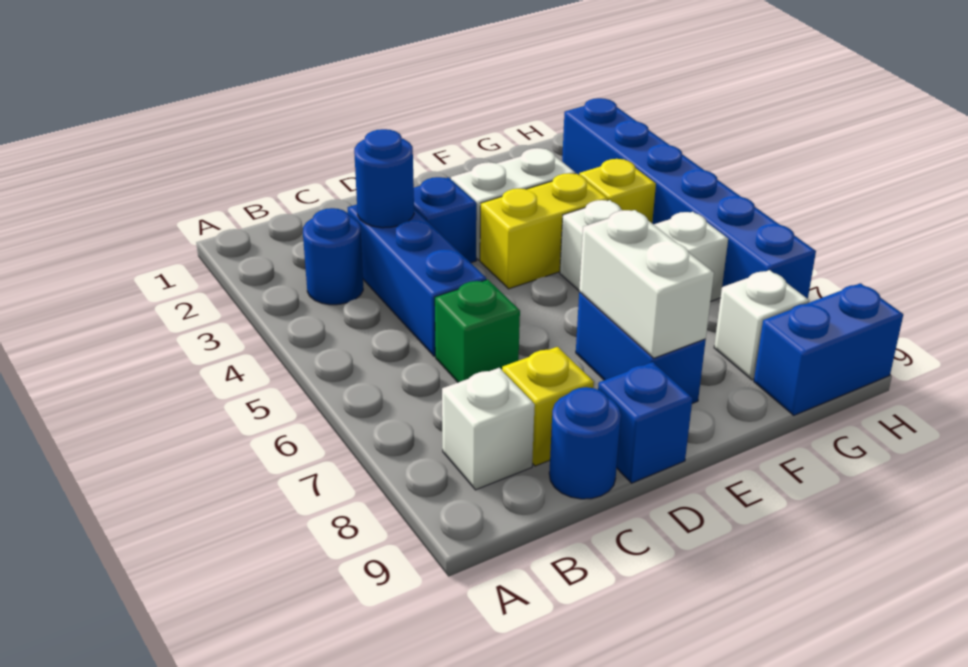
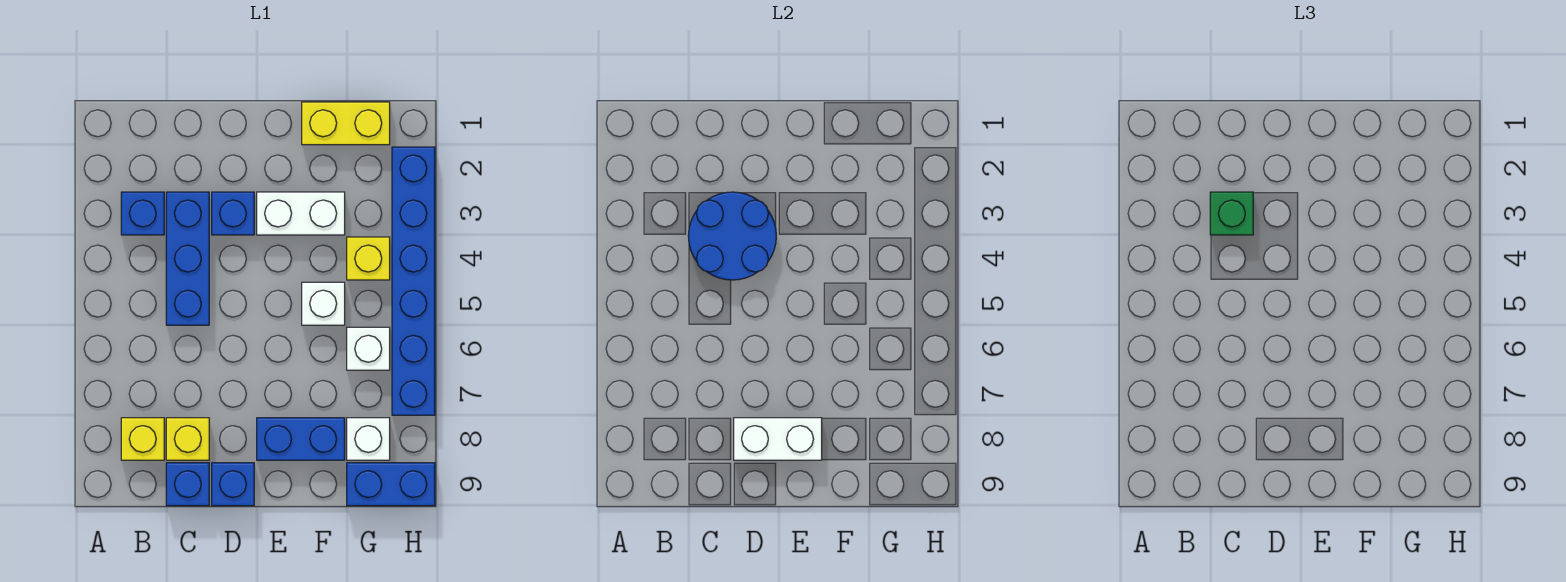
blue round brick B3 level 1 -> blue brick B3 level 1
white brick B8 level 1 -> yellow brick B8 level 1
blue round brick C3 level 2 -> blue round brick C3:D4 level 2
green brick C6 level 1 -> green brick C3 level 3
blue round brick C9 level 1 -> blue brick C9 level 1
yellow brick E4:F4 level 1 -> yellow brick F1:G1 level 1
blue brick E7:E8 level 1 -> blue brick E8:F8 level 1
white brick E7:E8 level 2 -> white brick D8:E8 level 2

